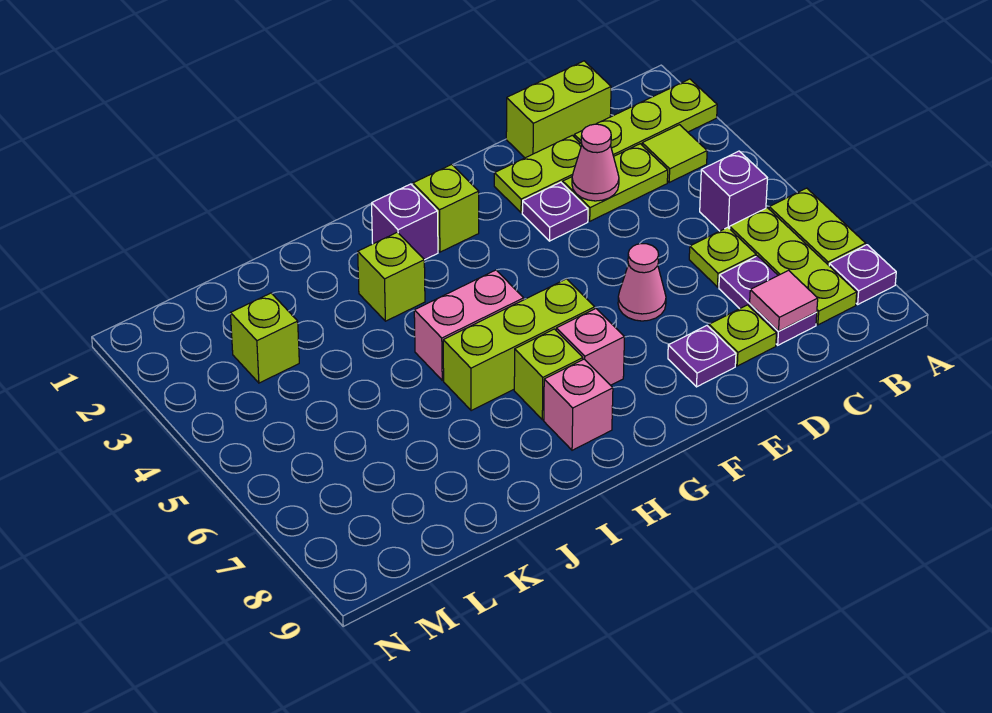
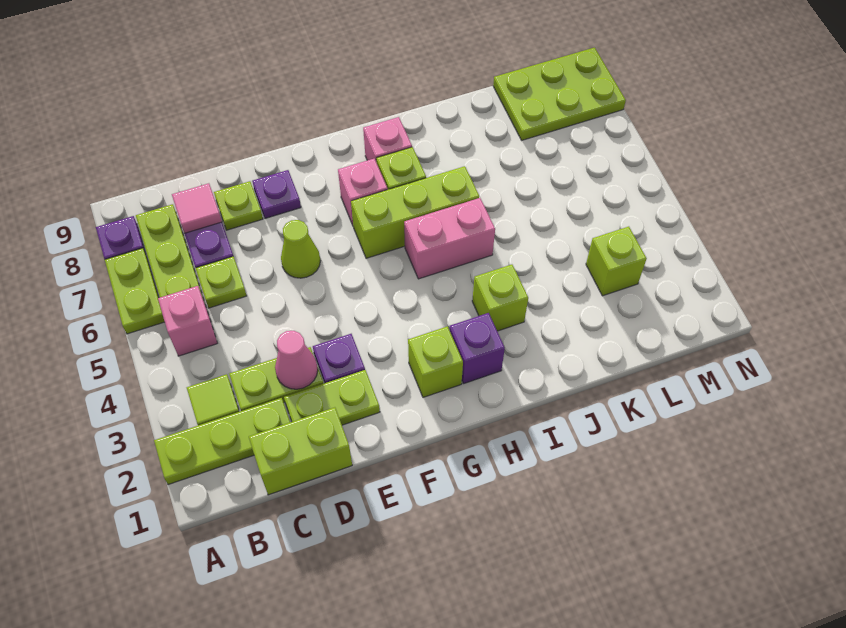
purple brick B5 level 1 -> pink brick B5 level 1
pink cone E6 level 1 -> lime cone E6 level 1
none -> lime plate L8:N9 level 1

